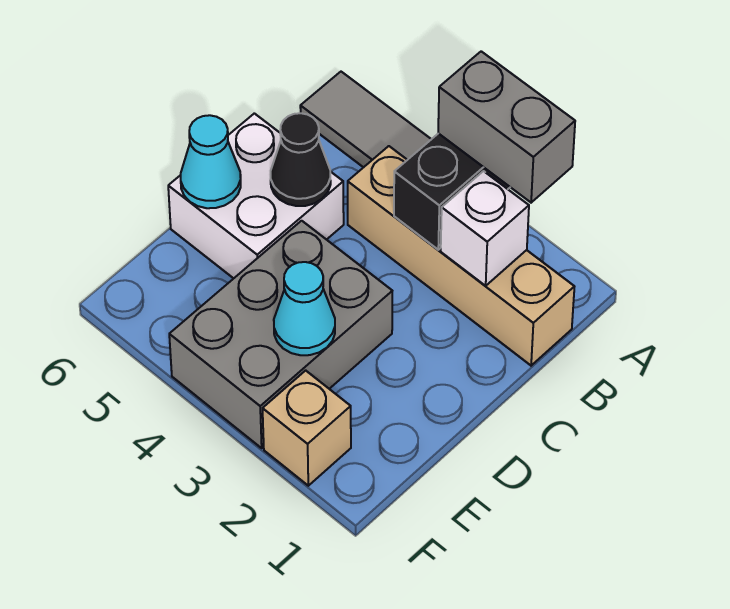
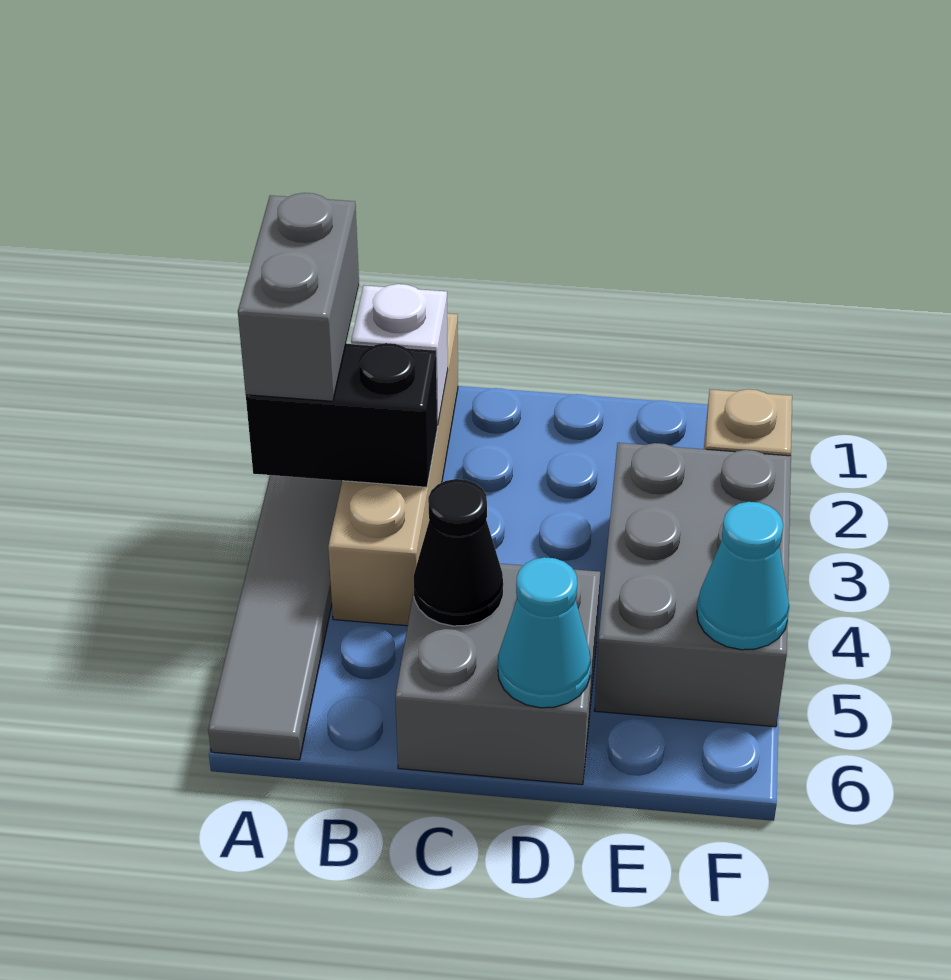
white brick C5:D6 level 1 -> grey brick C5:D6 level 1
grey brick D3:F4 level 1 -> grey brick E3:F5 level 1
cyan cone E3 level 2 -> cyan cone F5 level 2

